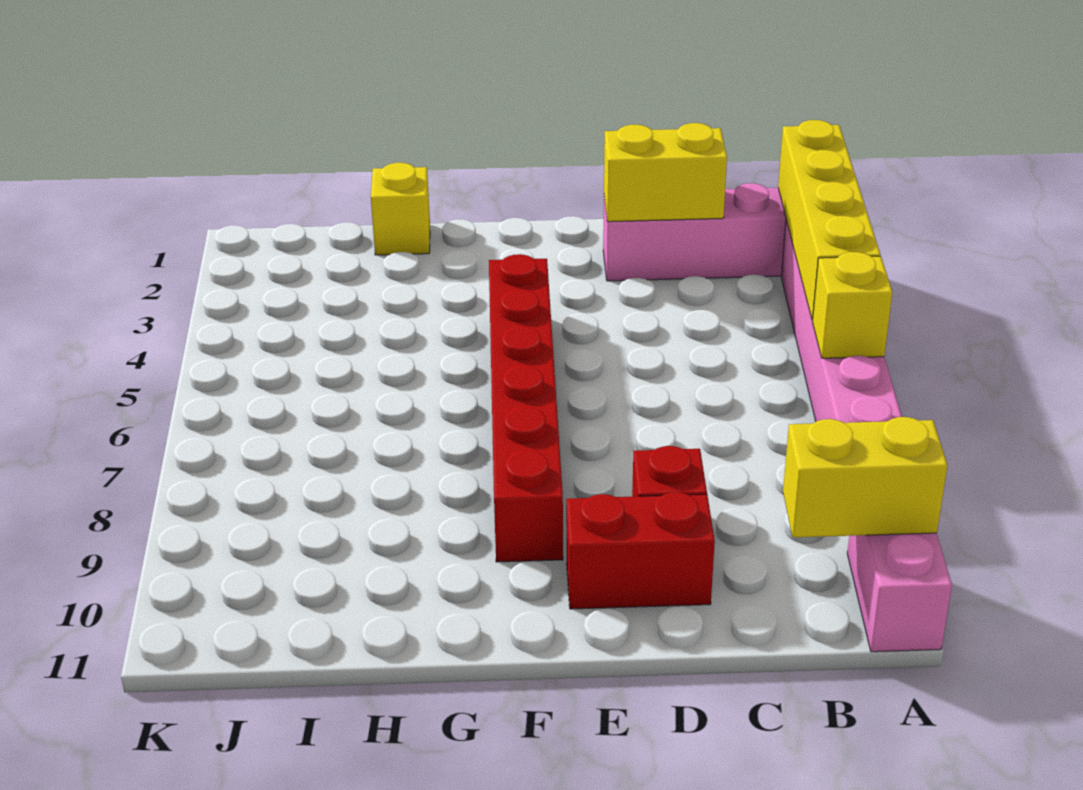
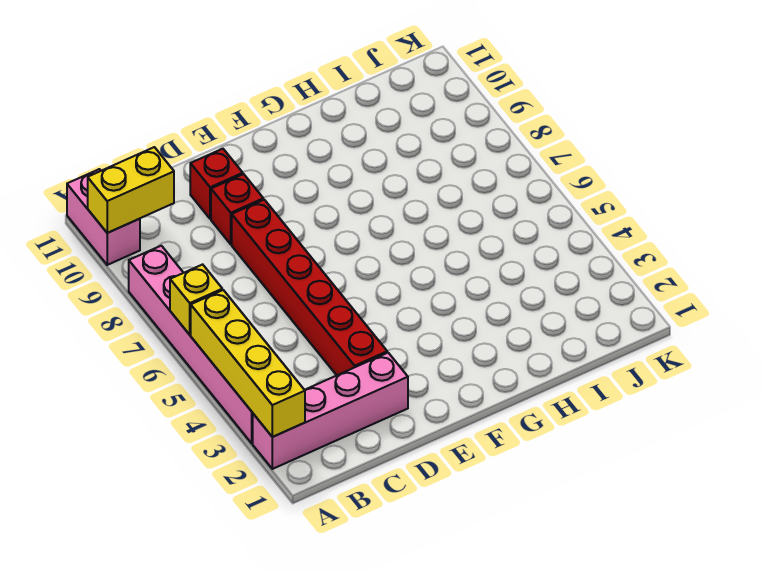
yellow brick C2:D2 level 2 -> none
red brick D10:E10 level 1 -> red brick D10 level 1
red brick F4:F9 level 1 -> red brick D3:D8 level 1
yellow brick H1 level 1 -> none

